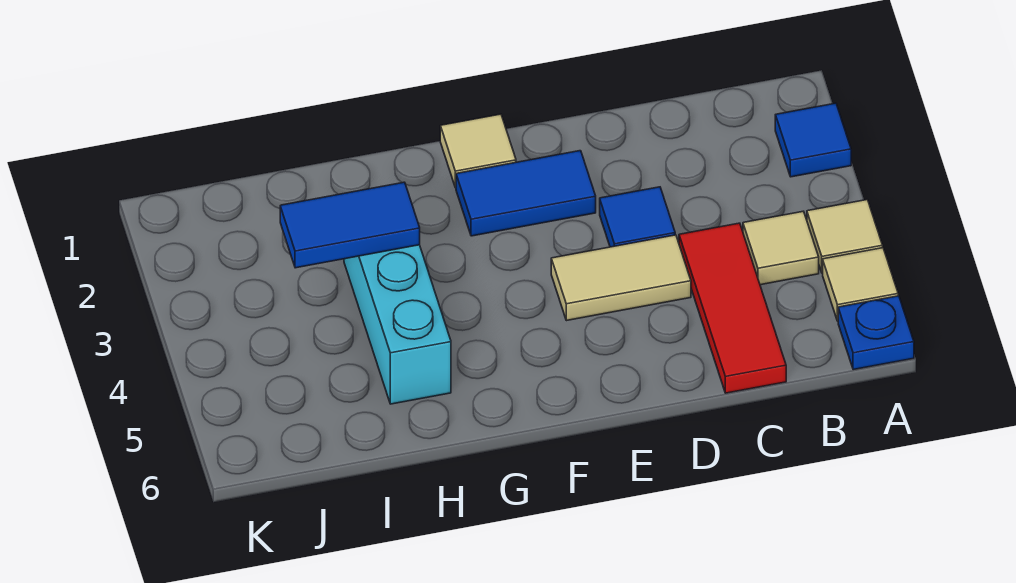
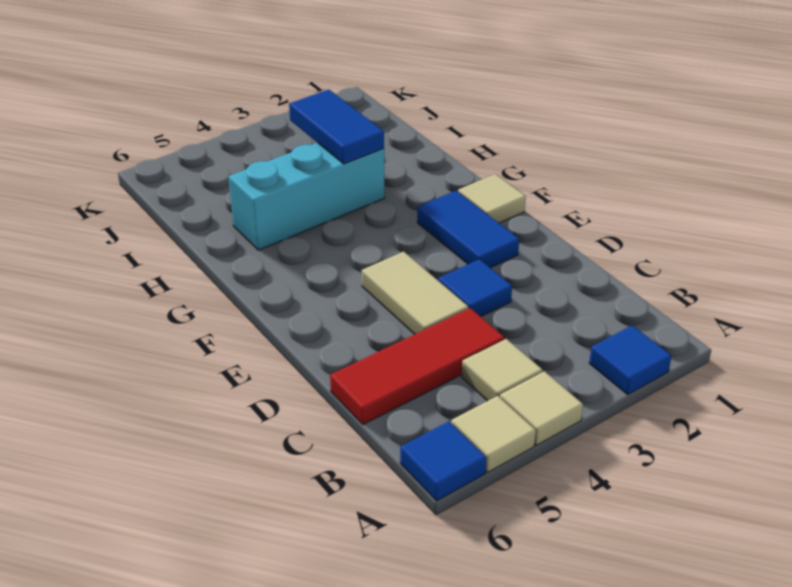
blue plate A6 level 1 -> blue tile A6 level 1

